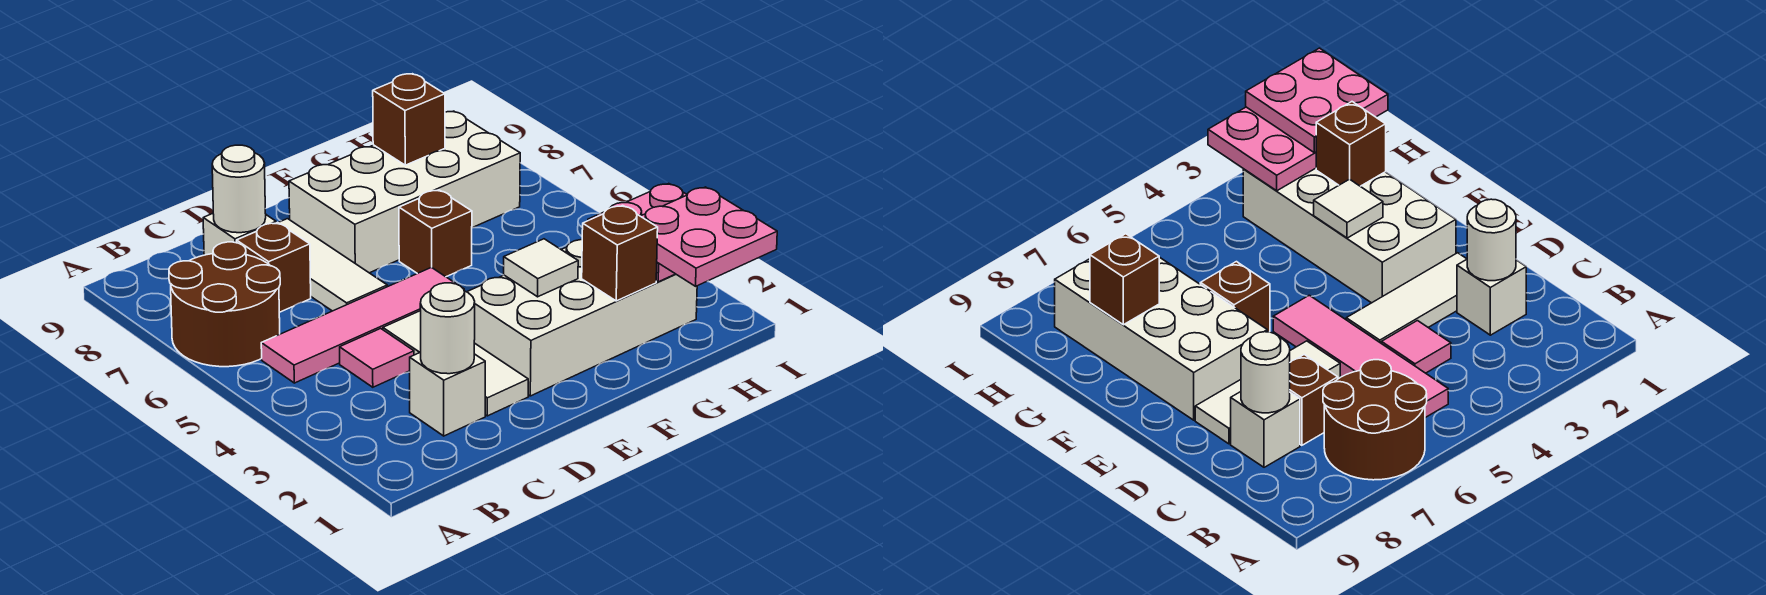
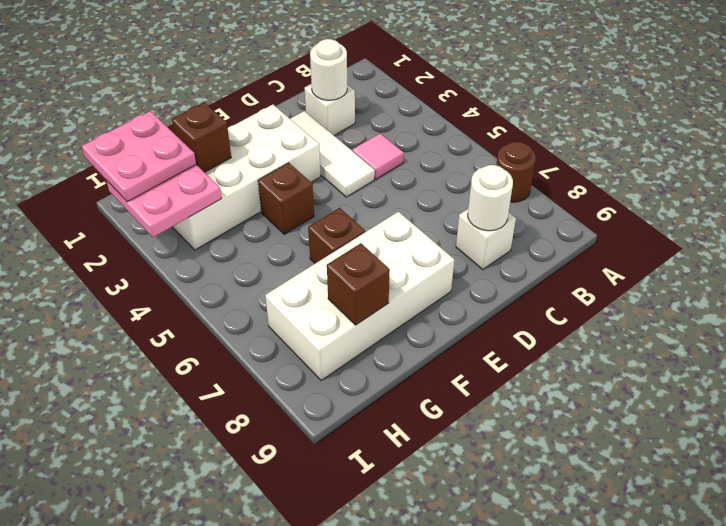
brown round brick A6:B7 level 1 -> brown round brick A7 level 1
pink tile B5:E5 level 1 -> none
brown brick C7 level 1 -> brown brick F4 level 1
white tile D6:D8 level 1 -> none
white tile F3 level 2 -> none

